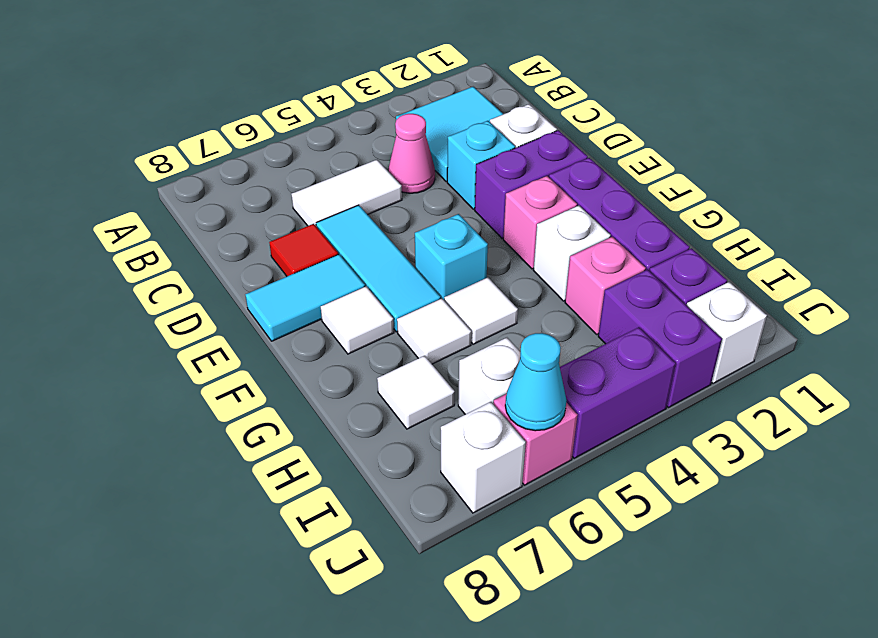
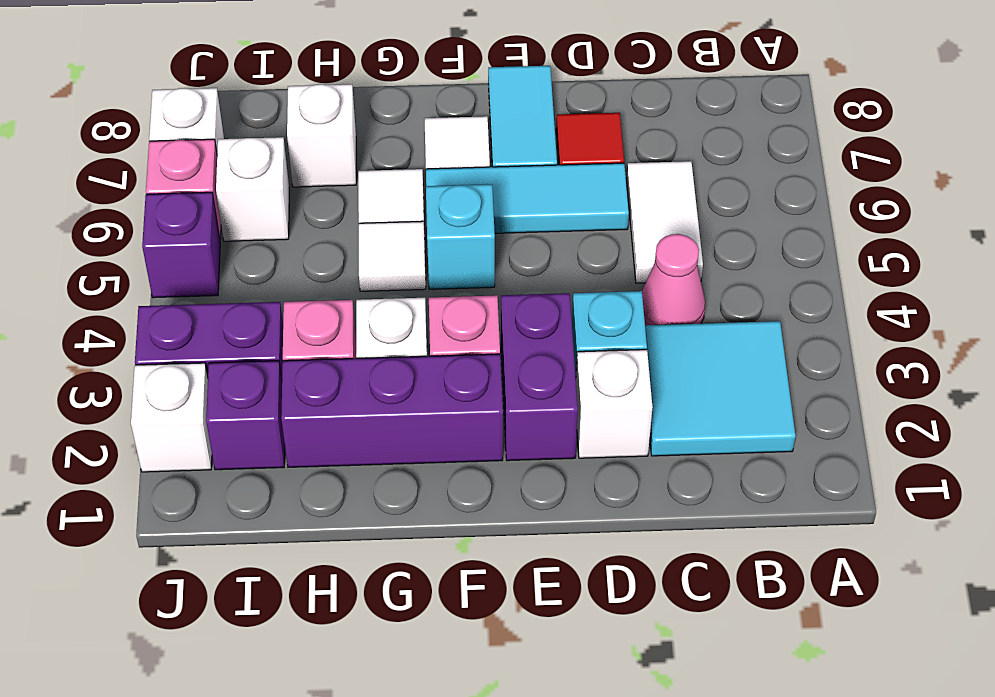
white tile H7 level 1 -> white brick H7 level 1
purple brick J4:J5 level 1 -> purple brick J5 level 1
cyan cone J6 level 2 -> none

